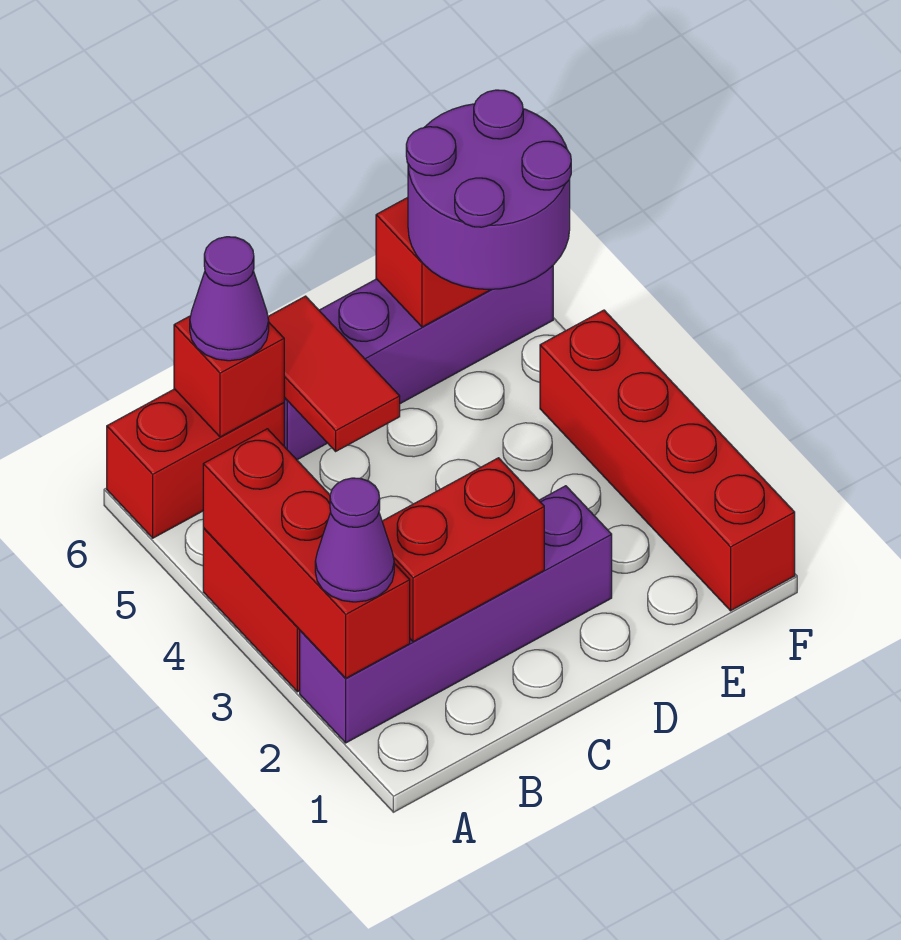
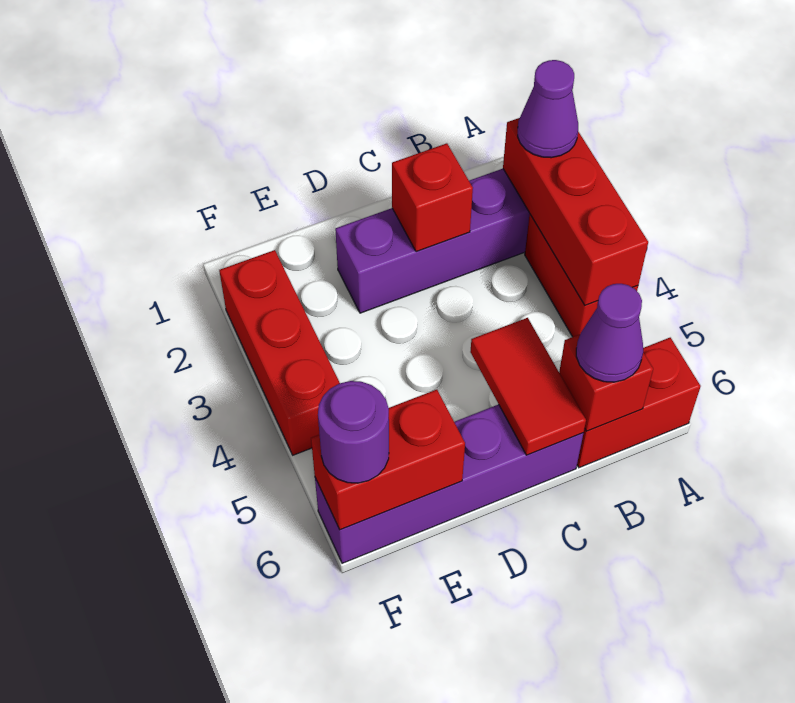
red brick B2:C2 level 2 -> red brick C2 level 2
purple round brick E5:F6 level 3 -> purple round brick F6 level 3
red brick F1:F4 level 1 -> red brick F2:F4 level 1

